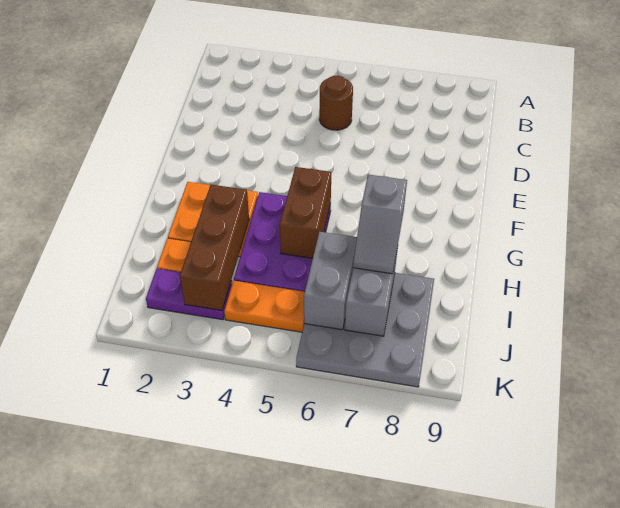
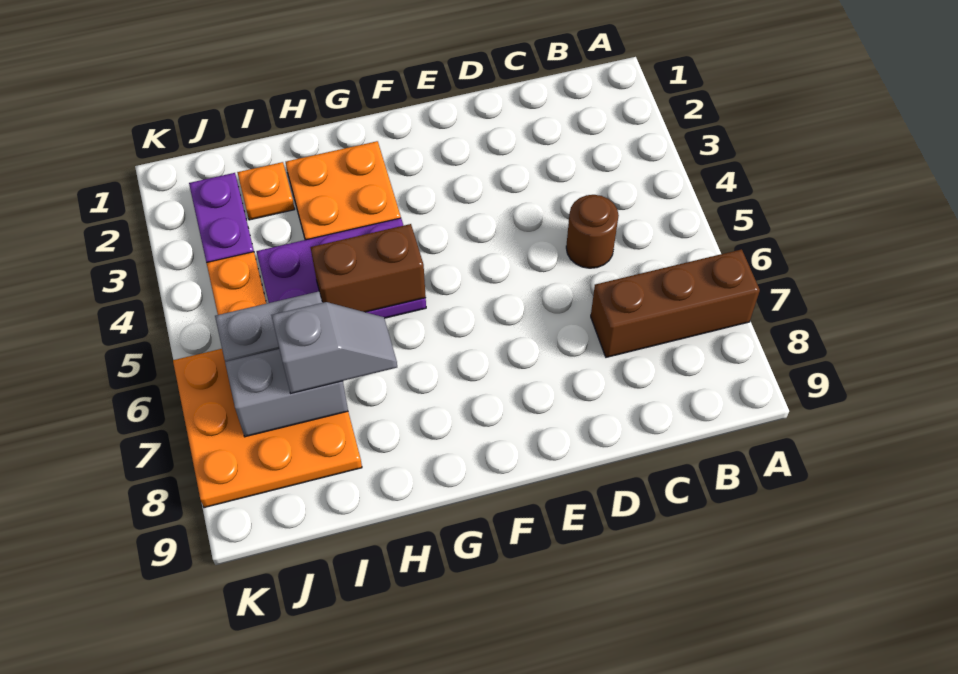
brown brick H3:J3 level 2 -> brown brick A7:C7 level 1
grey slope H7:I7 level 3 top H -> grey slope H7:I7 level 3 top I
grey plate I6:K8 level 1 -> orange plate I6:K8 level 1

